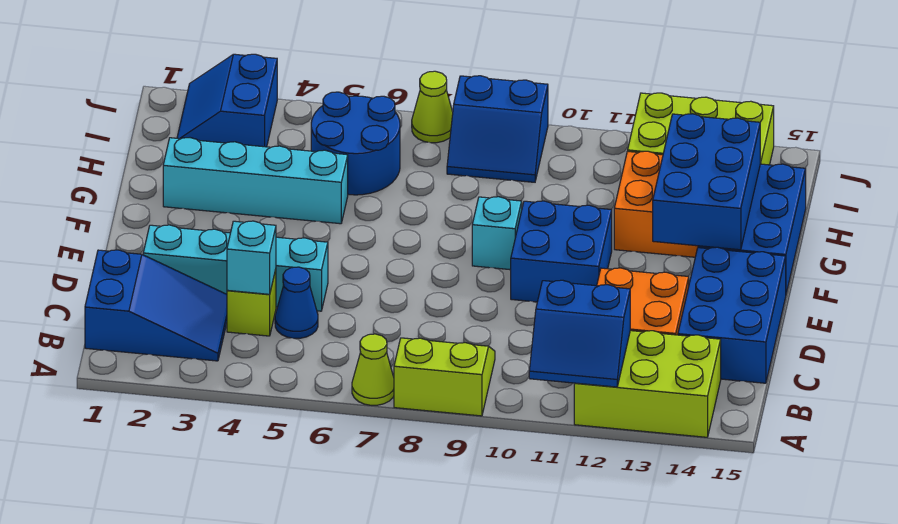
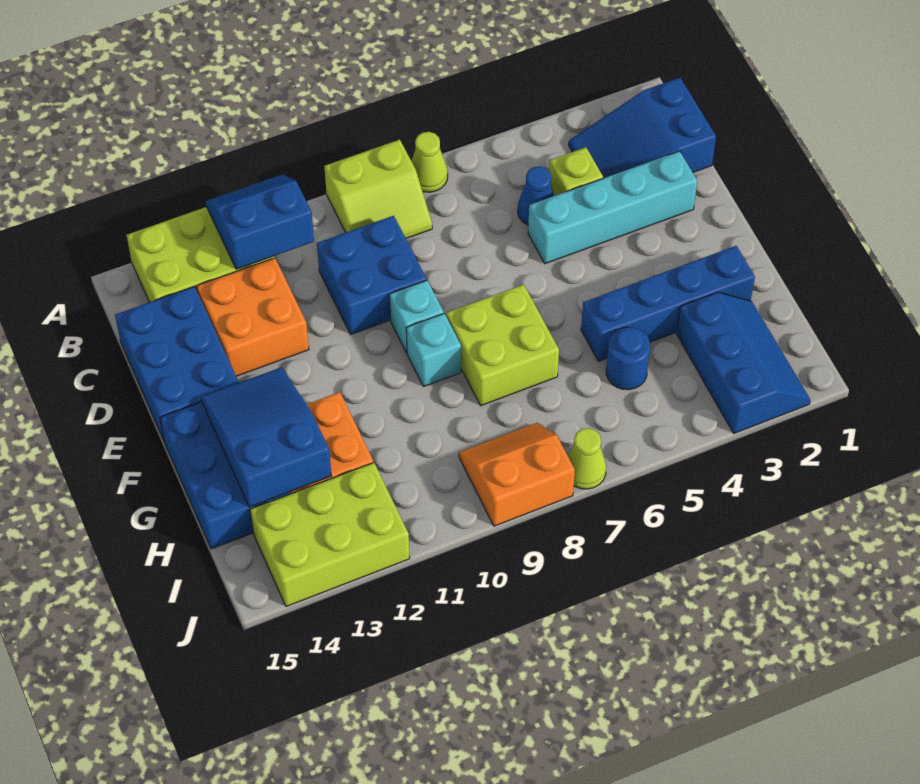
cyan brick C4 level 2 -> cyan brick E9 level 1
blue brick E10:F11 level 1 -> blue brick C9:D10 level 1
none -> lime brick F7:G8 level 1
blue brick F13:H14 level 2 -> blue slope F13:H14 level 2 top H
cyan brick G2:G5 level 1 -> blue brick G2:G5 level 1
blue round brick H5:I6 level 1 -> blue round brick H5 level 1
blue slope I2:J3 level 1 top 3 -> blue slope H2:J3 level 1 top 3
blue slope I8:J9 level 1 top J -> orange slope I8:J9 level 1 top J

